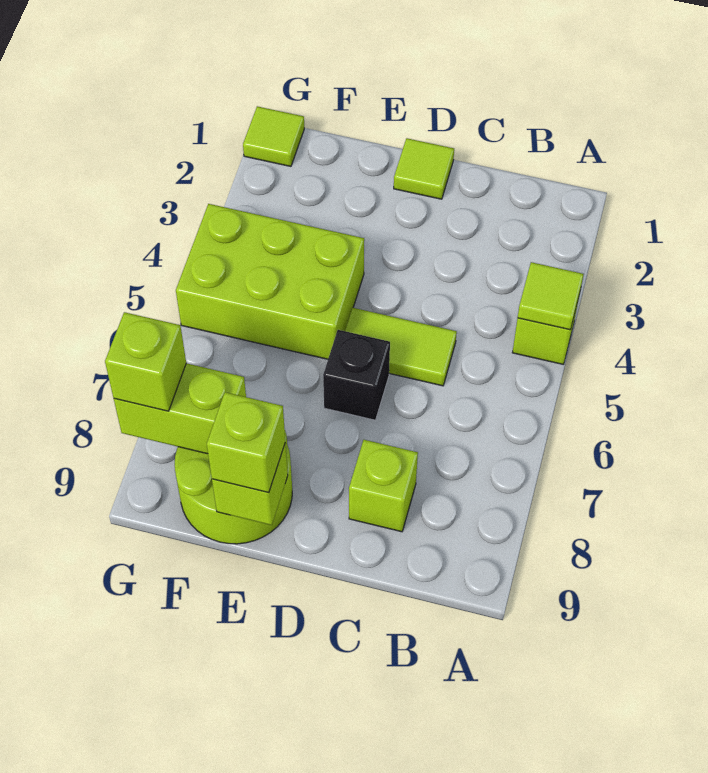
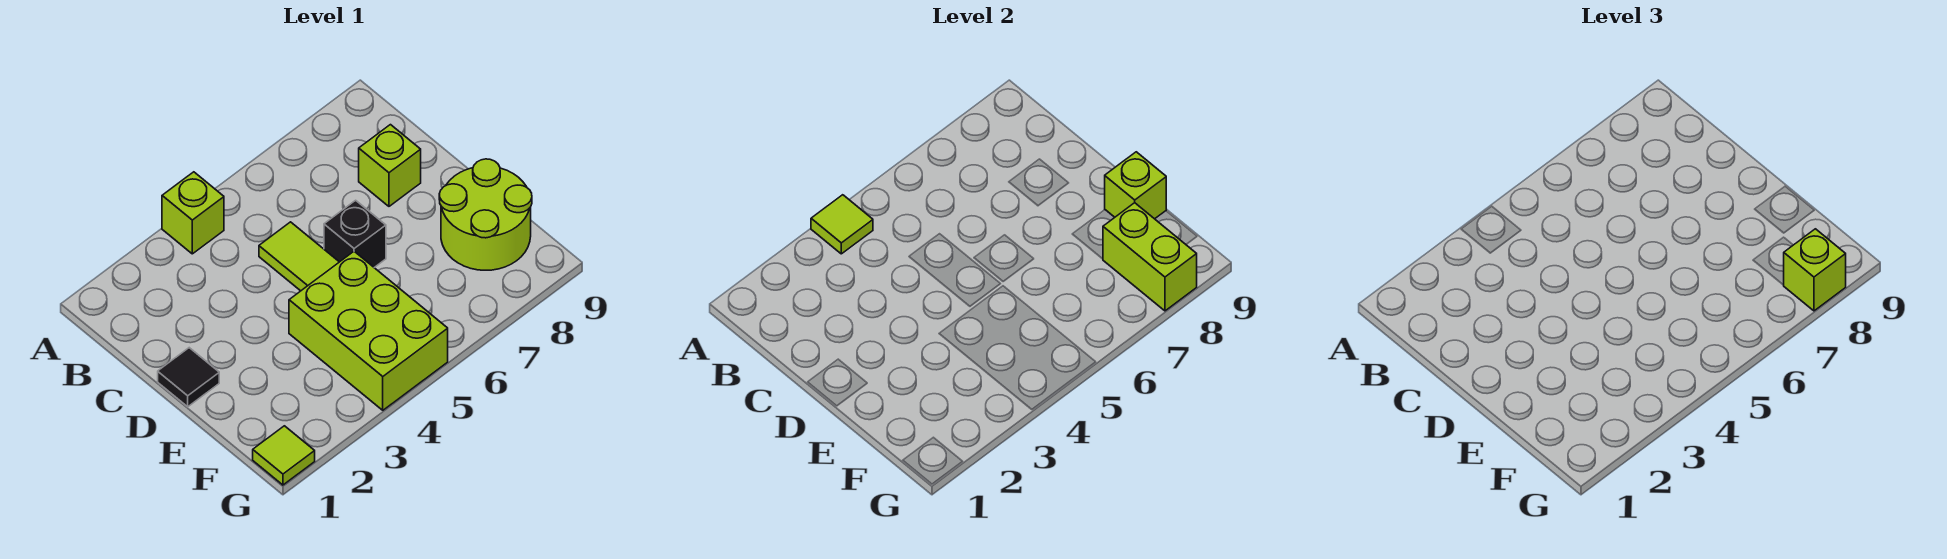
lime tile D1 level 1 -> black tile D1 level 1
lime brick E9 level 3 -> none

